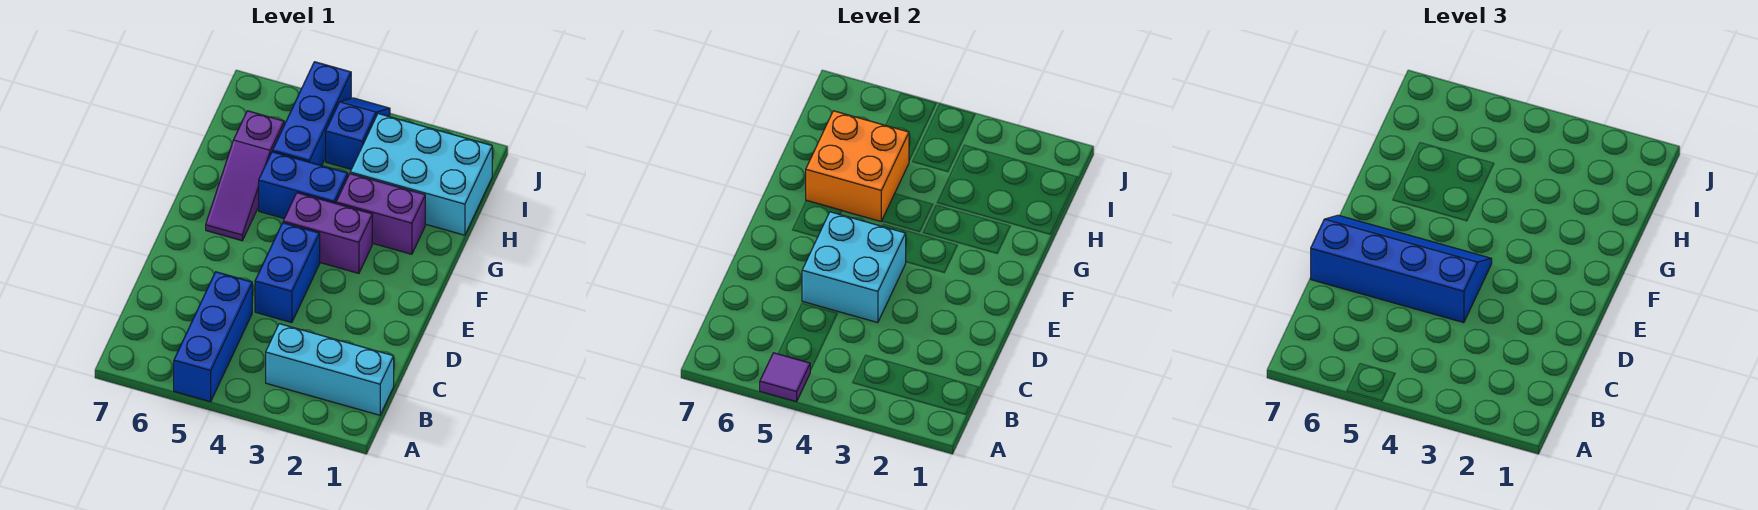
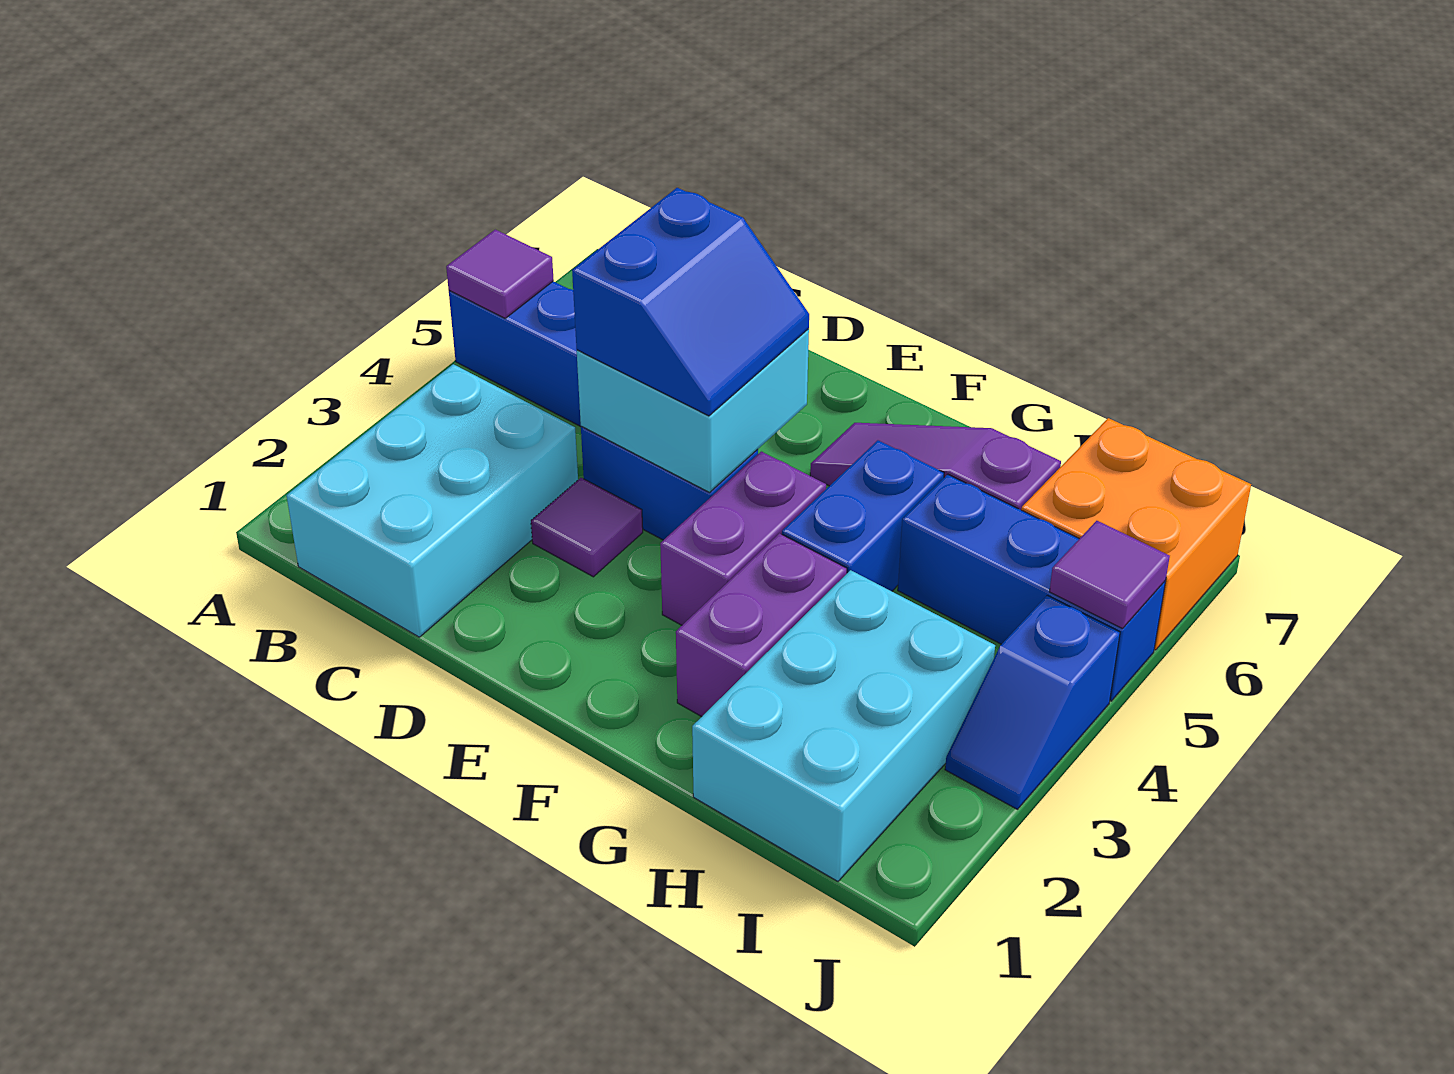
cyan brick B1:B3 level 1 -> cyan brick B1:C3 level 1
none -> purple tile D3 level 1
blue slope D4:E7 level 3 top D -> blue slope D4:E5 level 3 top D
orange brick G5:H6 level 2 -> orange brick I6:J7 level 1
blue slope I4:J4 level 1 top I -> blue slope J3:J4 level 1 top 4
none -> purple tile J5 level 2

